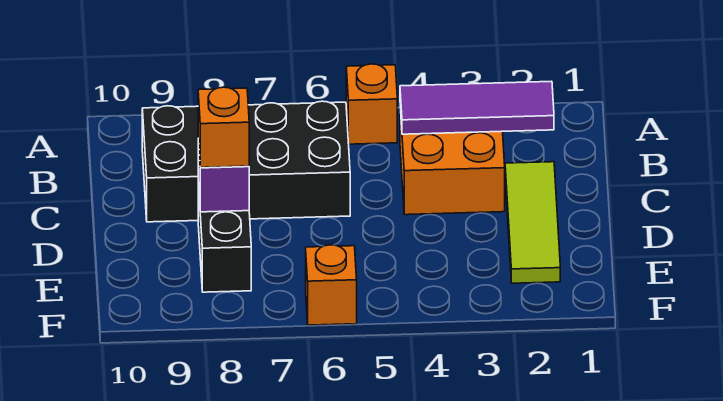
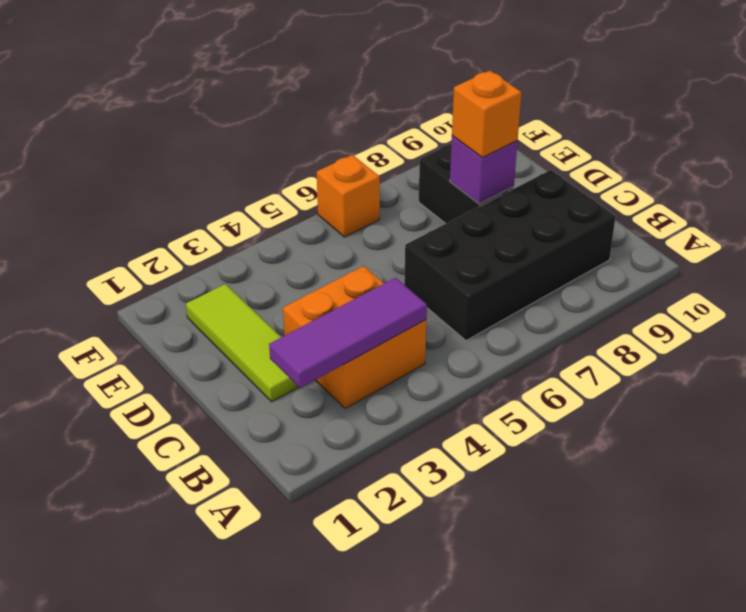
orange brick A5 level 1 -> none

